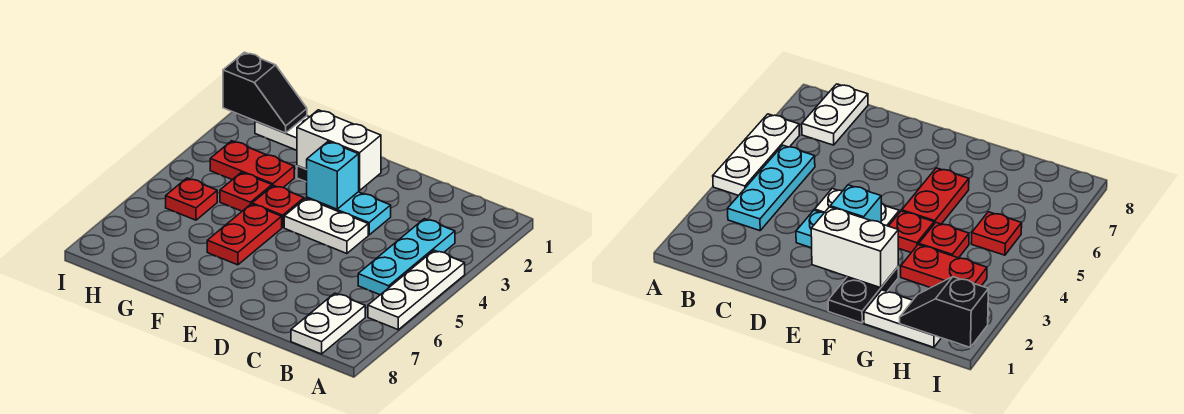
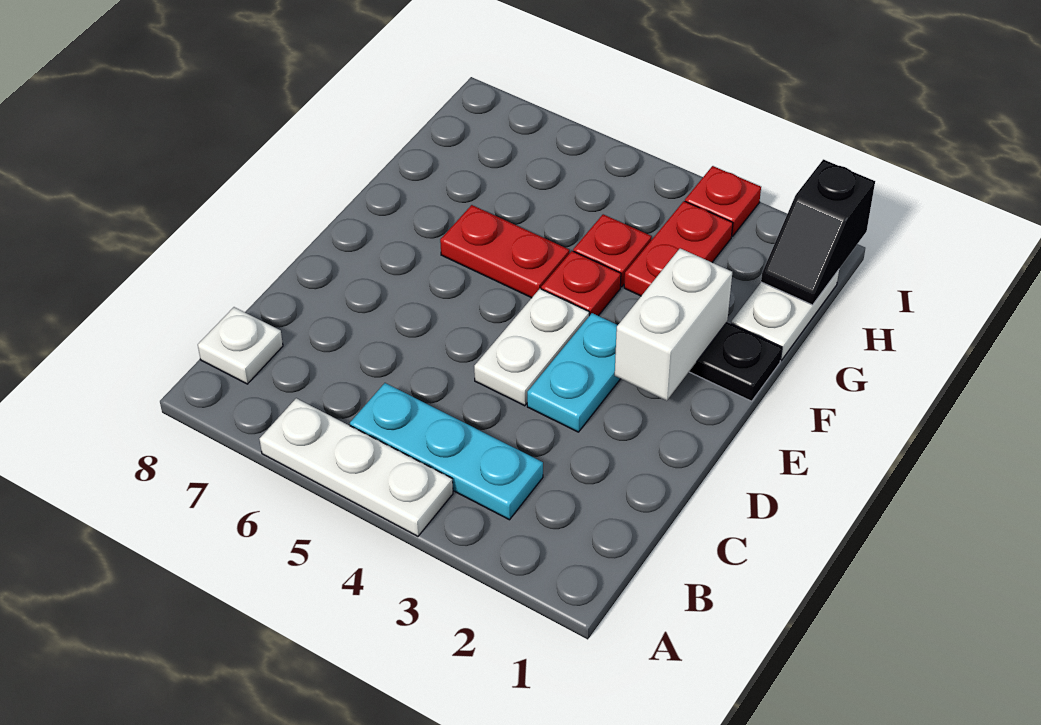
white plate B7:B8 level 1 -> white plate B8 level 1
cyan brick E3 level 2 -> none
red plate H5 level 1 -> red plate I3 level 1

